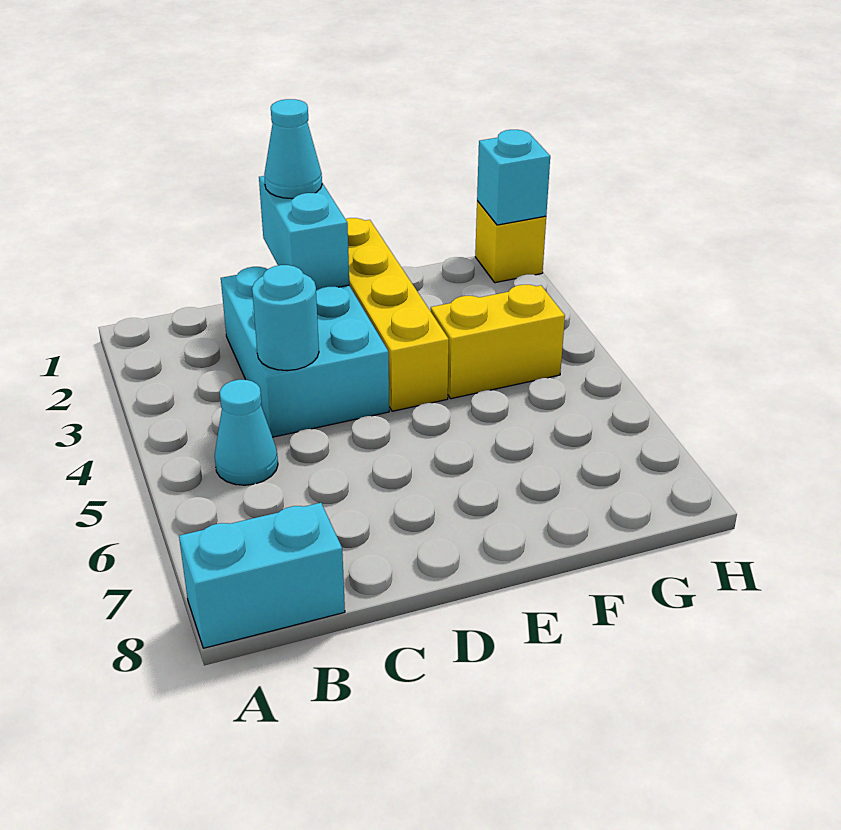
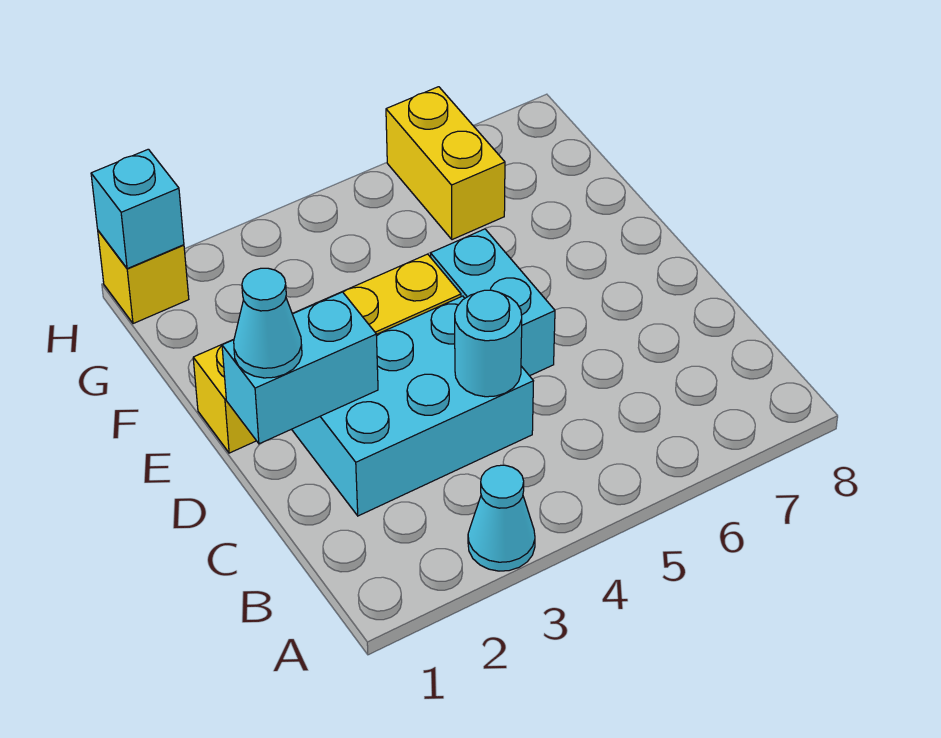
cyan brick A8:B8 level 1 -> cyan brick D5:E5 level 1
cyan cone B5 level 1 -> cyan cone A3 level 1
yellow brick F4:G4 level 1 -> yellow brick G6:H6 level 1

